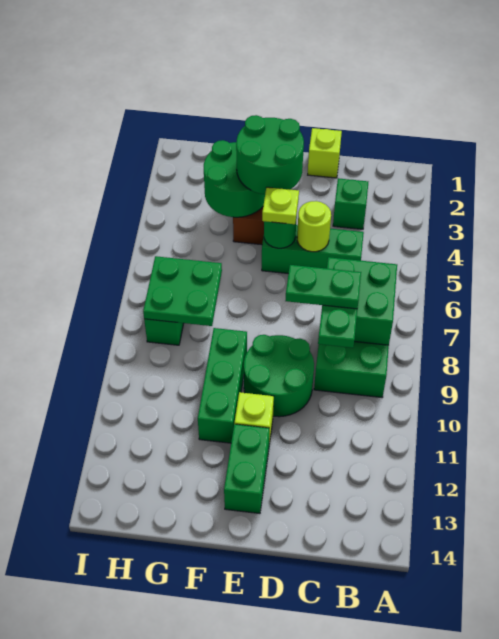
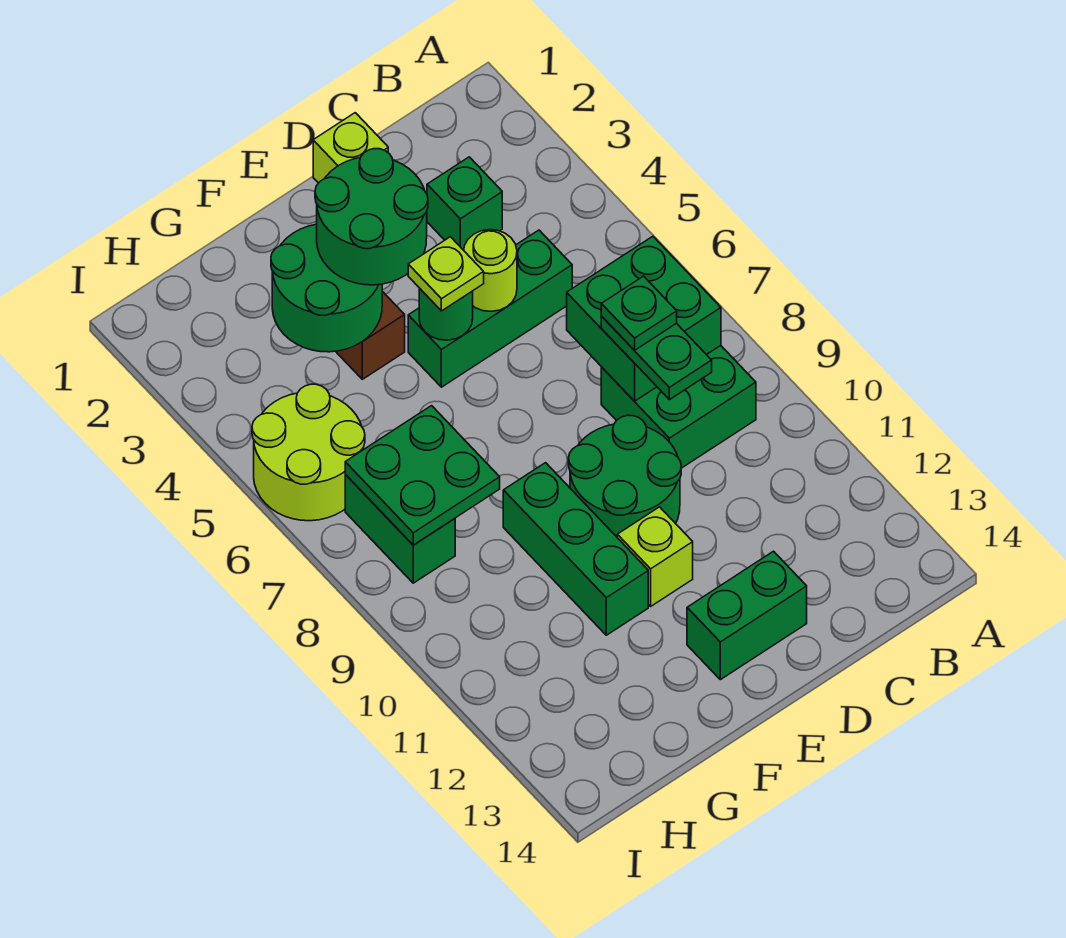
green plate C8:D8 level 4 -> green plate C8 level 4
green brick E12:E13 level 1 -> green brick D13:E13 level 1
none -> lime round brick H5:I6 level 1

